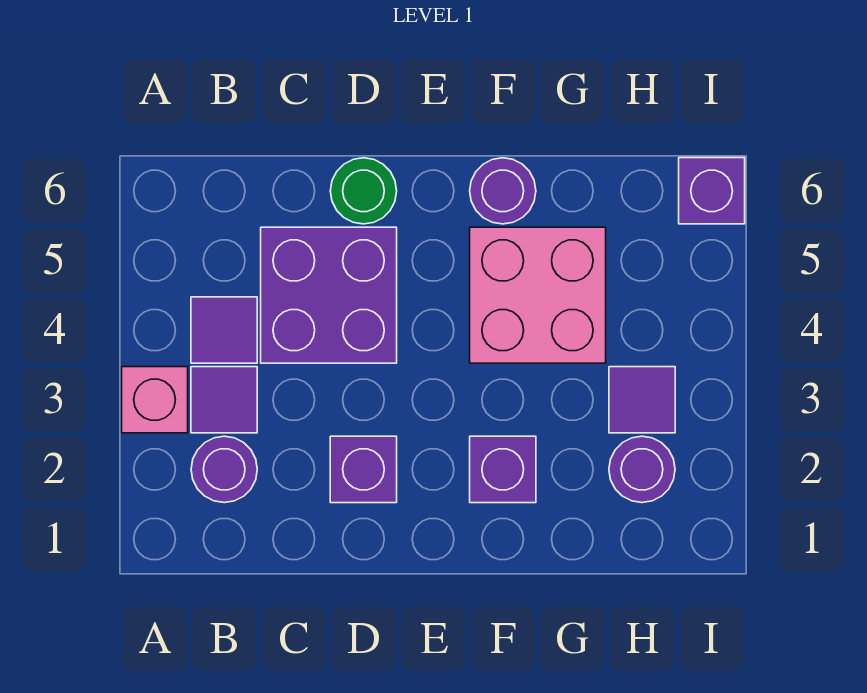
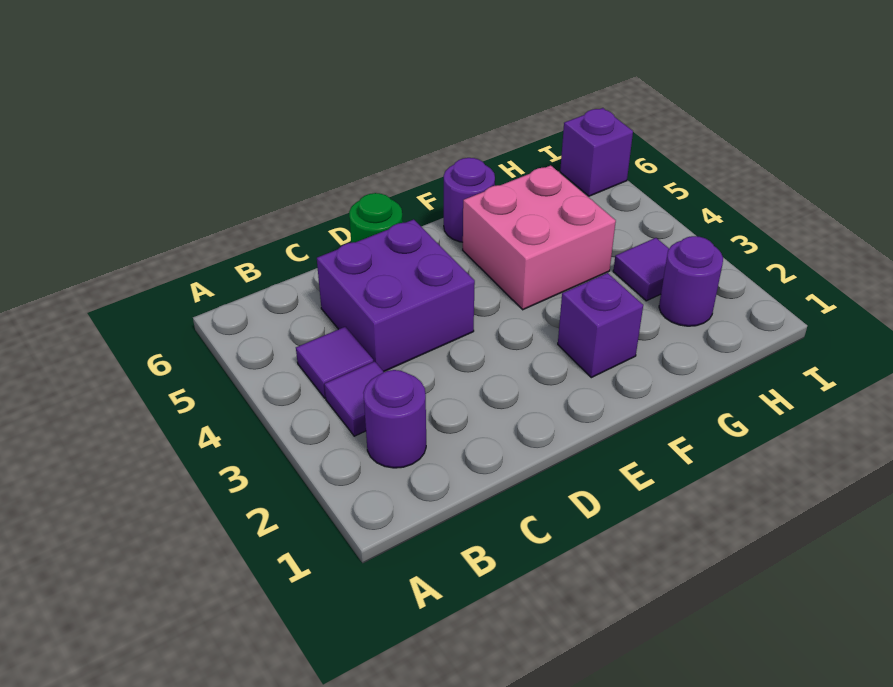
pink brick A3 level 1 -> none
purple brick D2 level 1 -> none

